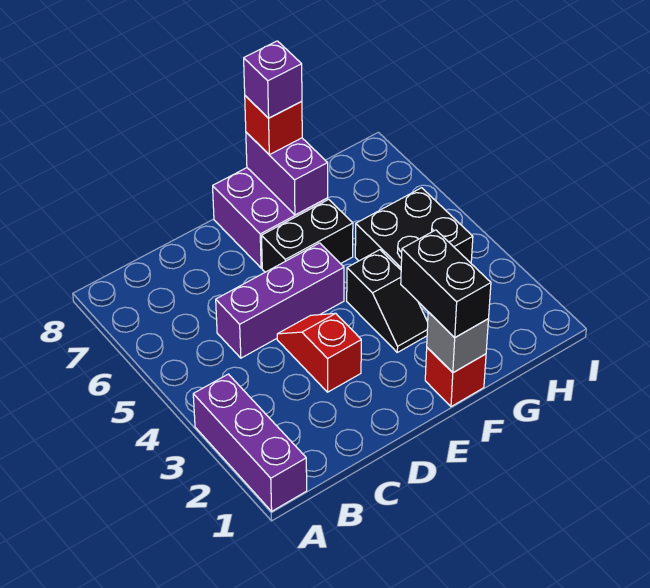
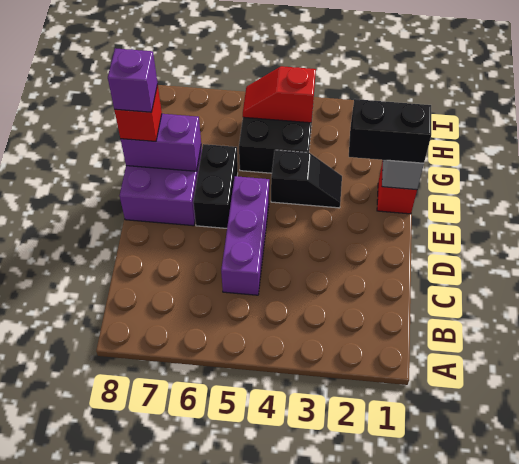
purple brick A1:A3 level 1 -> none
red slope D3:D4 level 1 top 3 -> red slope H4:H5 level 2 top 4

